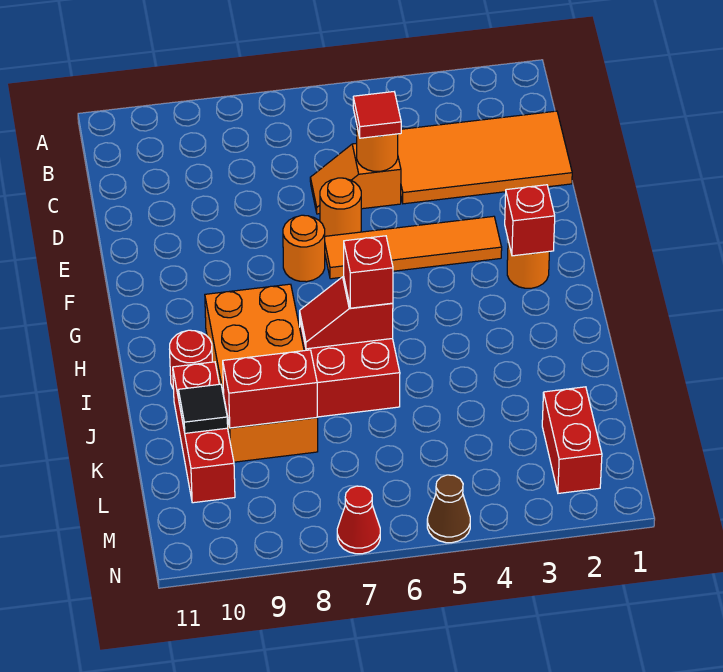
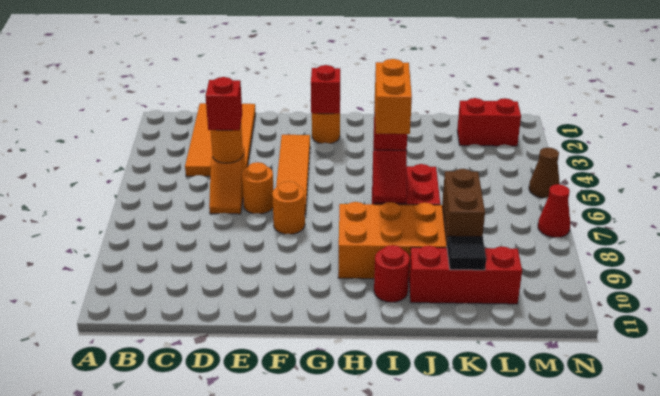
red tile D5 level 3 -> red brick D5 level 3
none -> orange brick I6:I7 level 4
red brick K8:K9 level 2 -> brown brick K8:K9 level 2

